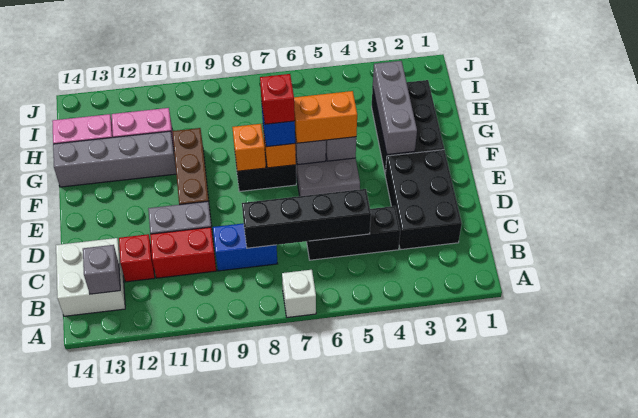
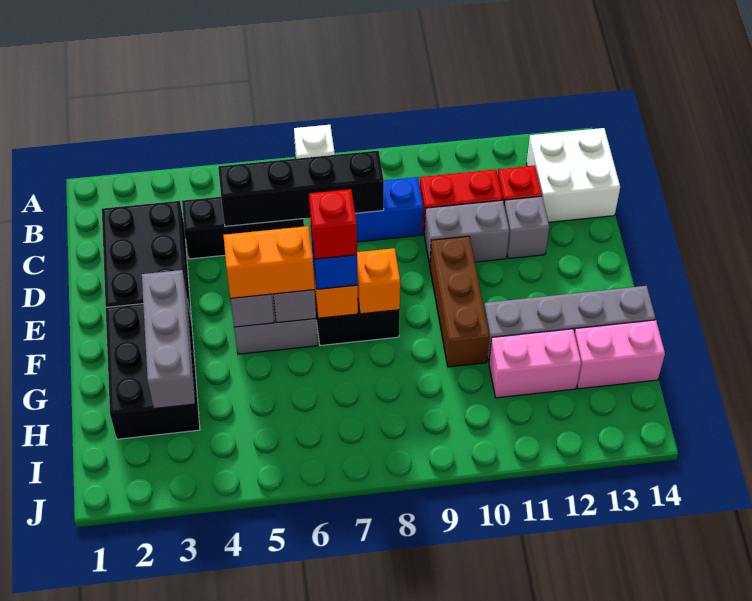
grey brick B13 level 2 -> grey brick D12 level 1

